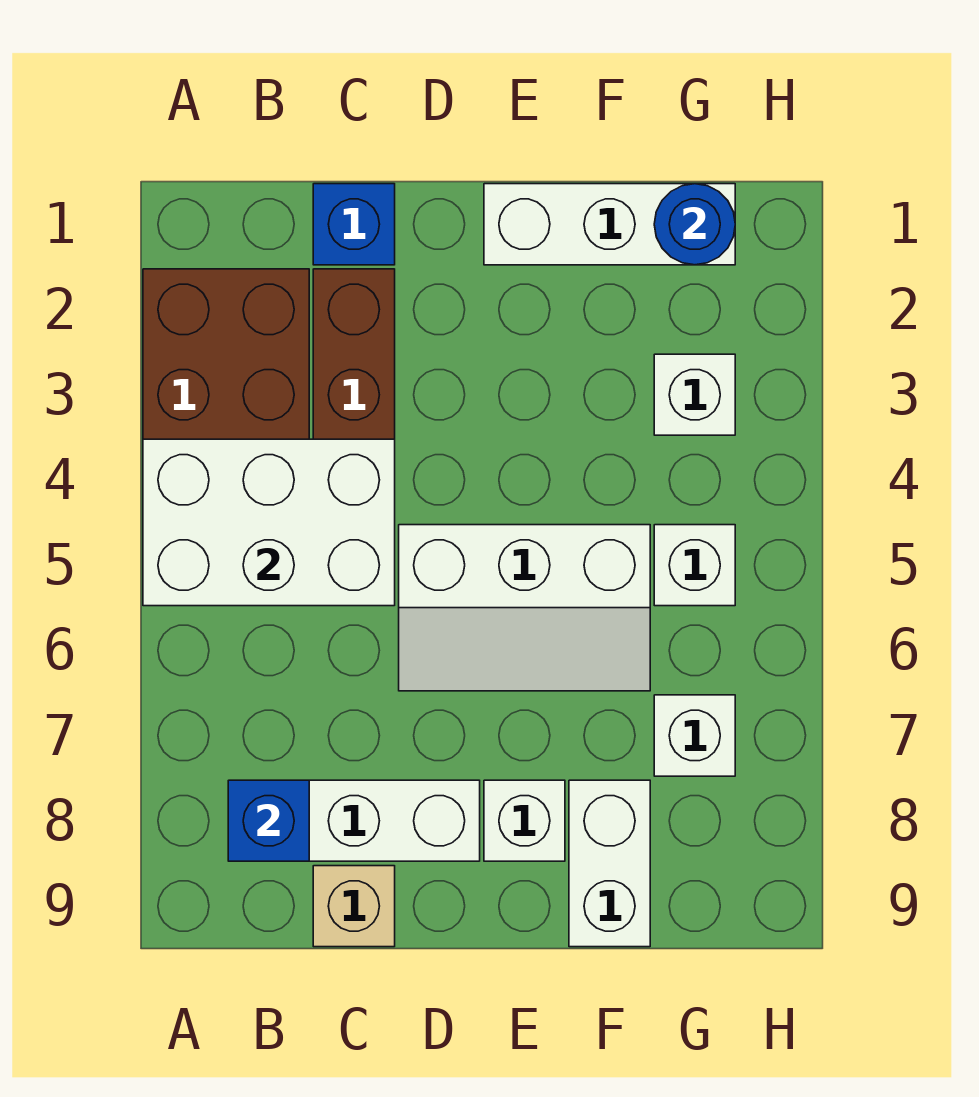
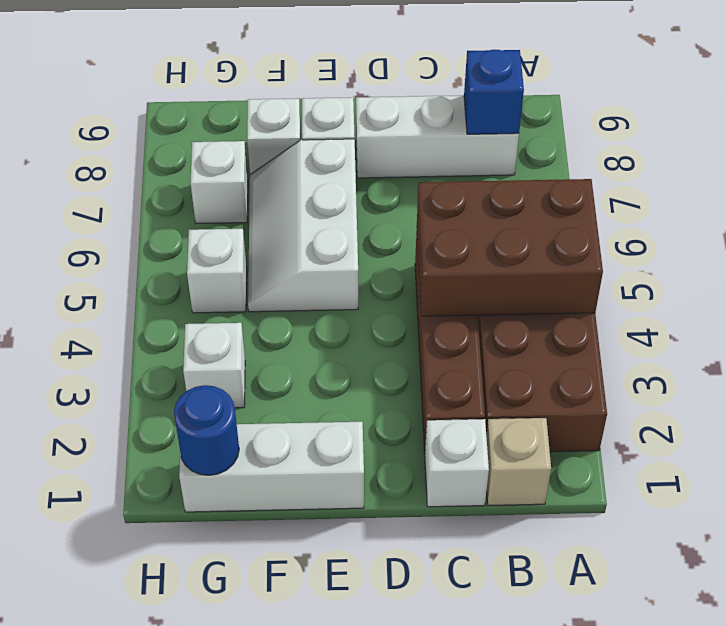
white brick A4:C5 level 2 -> brown brick A4:C5 level 2
blue brick C1 level 1 -> white brick C1 level 1
tan brick C9 level 1 -> tan brick B1 level 1
white slope D5:F6 level 1 top 5 -> white slope E5:F7 level 1 top E
white brick F8:F9 level 1 -> white brick F8 level 1

